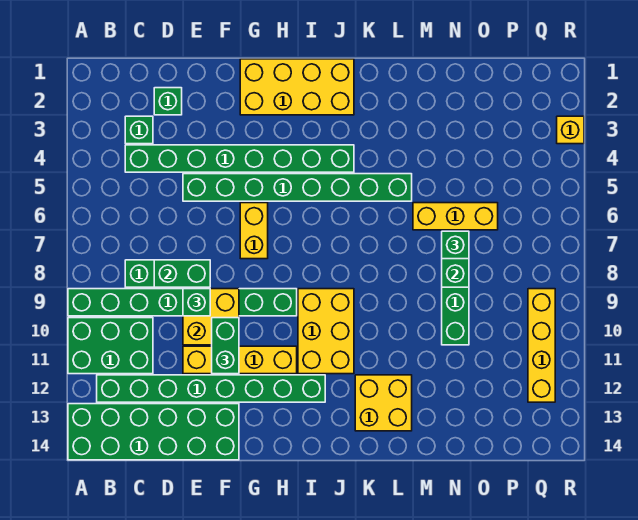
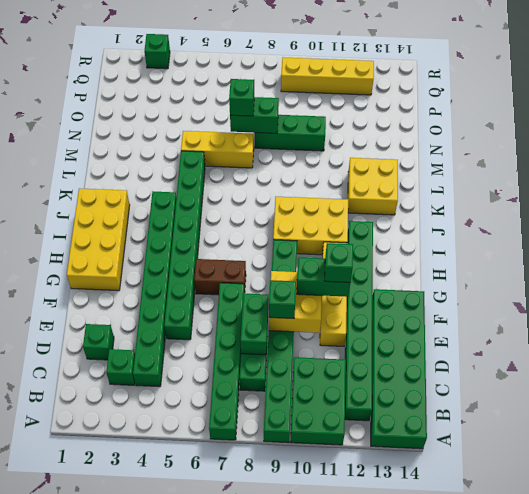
none -> green brick A7:F7 level 1
none -> green brick F11 level 4
yellow brick G6:G7 level 1 -> brown brick G6:G7 level 1
yellow brick M6:O6 level 1 -> yellow brick M5:M7 level 1
yellow brick R3 level 1 -> green brick R3 level 1

